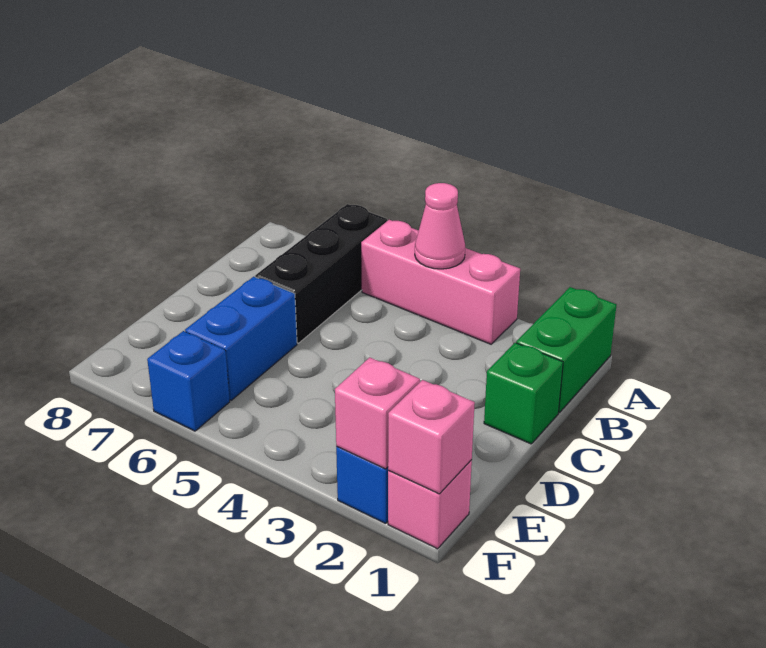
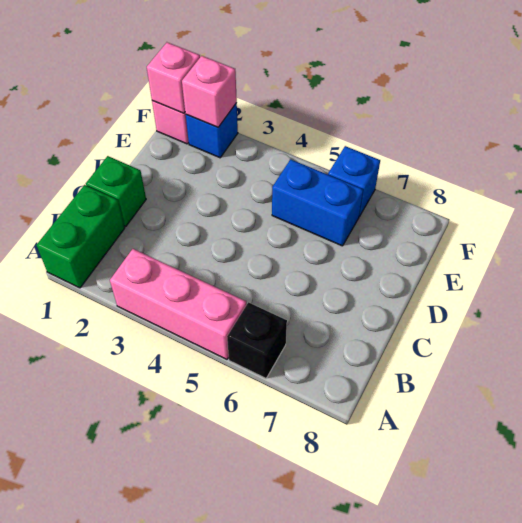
pink cone A4 level 2 -> none
black brick A6:C6 level 1 -> black brick A6 level 1
blue brick D6:E6 level 1 -> blue brick E5:E6 level 1

